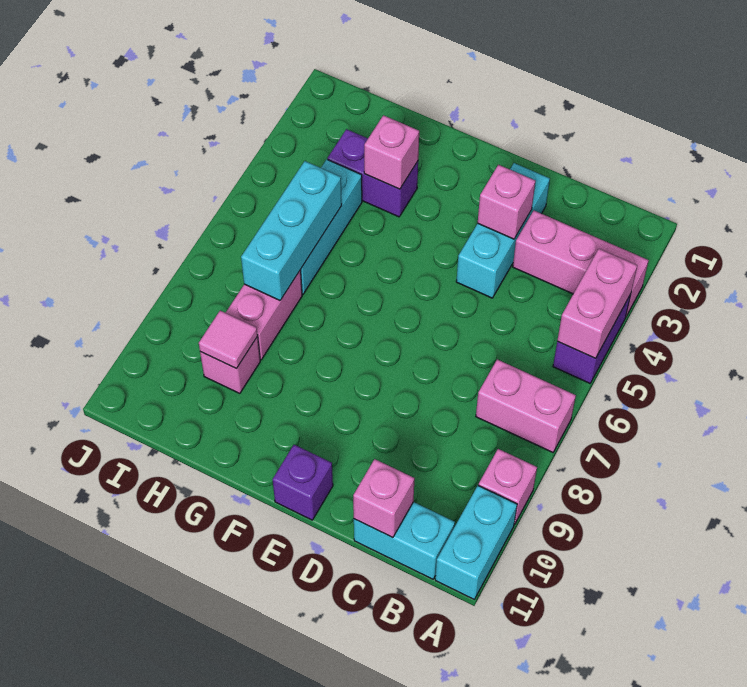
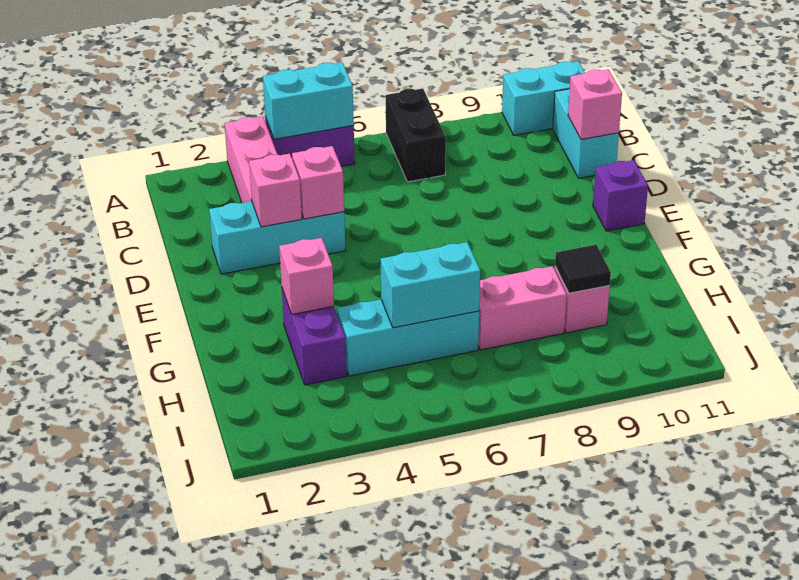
pink brick A4:A5 level 2 -> cyan brick A4:A5 level 2
pink brick A7:B7 level 1 -> black brick A7:B7 level 1
pink brick A9 level 1 -> pink brick D4 level 2
cyan brick H5:H7 level 2 -> cyan brick H5:H6 level 2
pink tile H9 level 2 -> black tile H9 level 2

